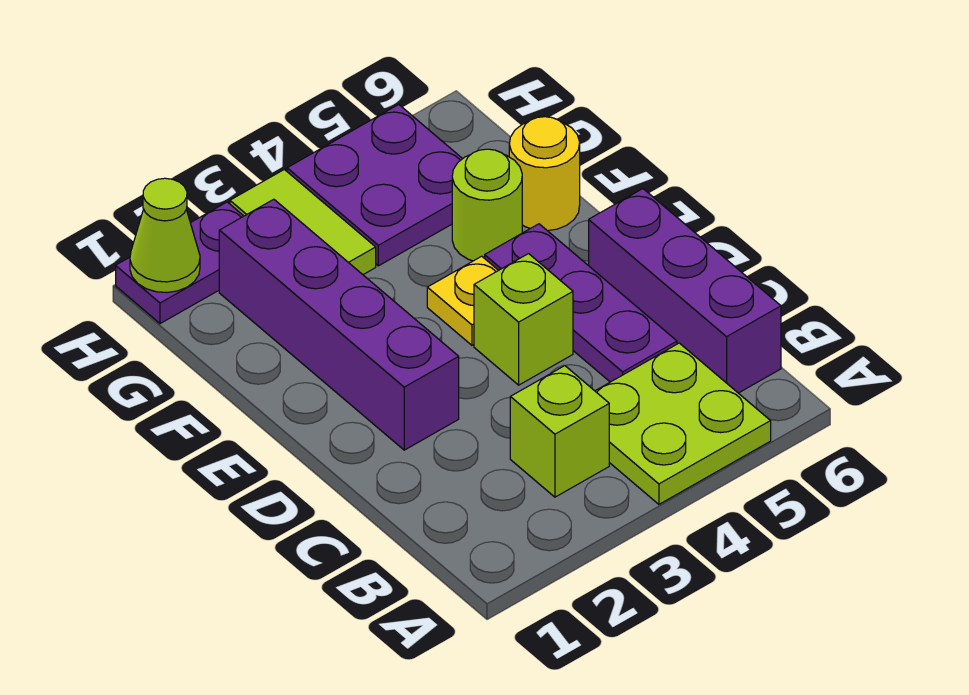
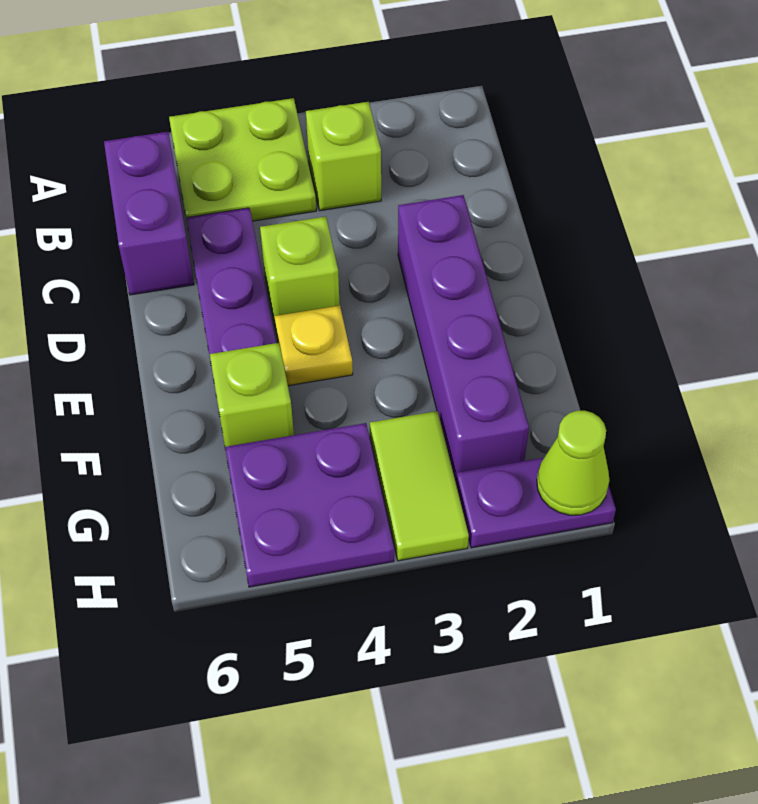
purple brick B6:D6 level 1 -> purple brick B6:C6 level 1
lime round brick F5 level 1 -> lime brick F5 level 1
yellow round brick F6 level 1 -> none

